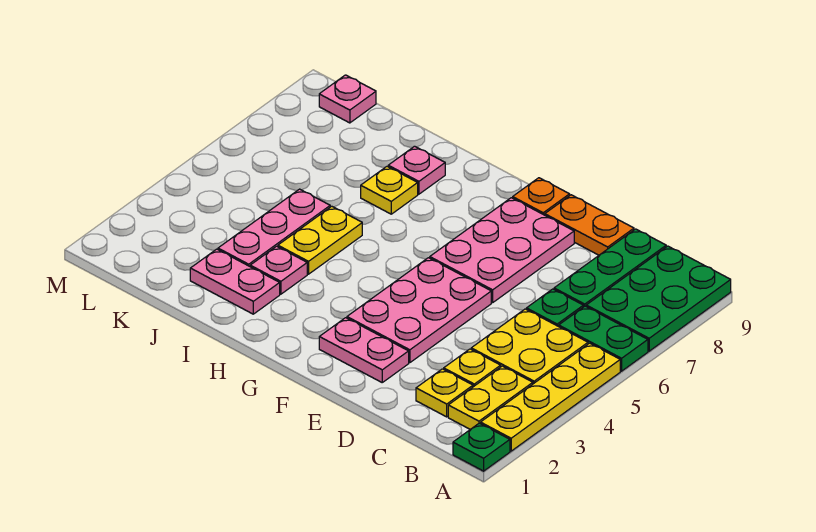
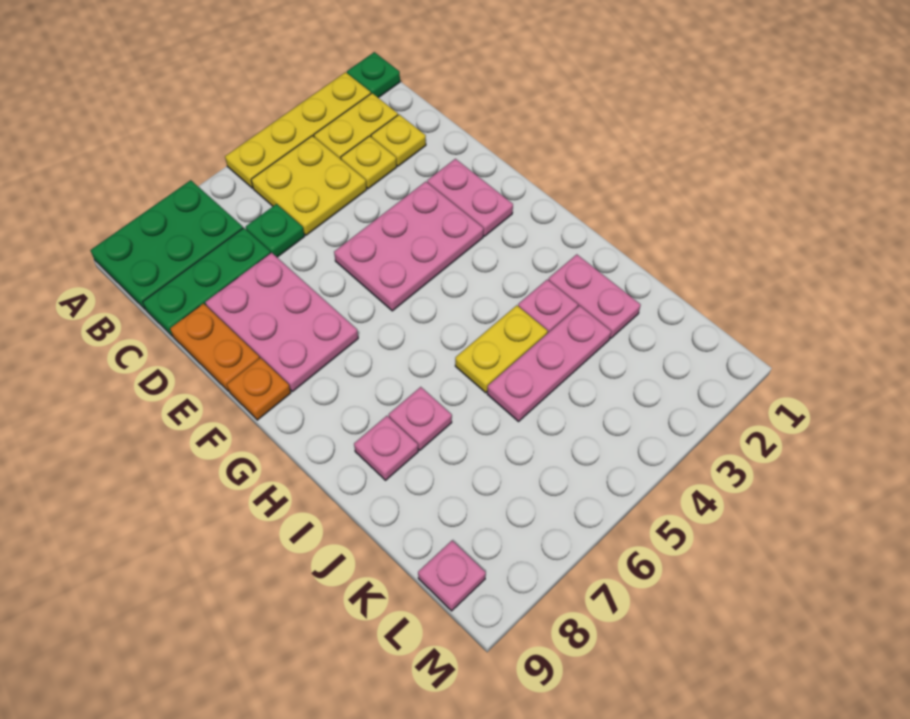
green plate A6:B6 level 1 -> none
pink plate E6:F8 level 1 -> pink plate D7:F8 level 1
yellow plate I7 level 1 -> pink plate I7 level 1

